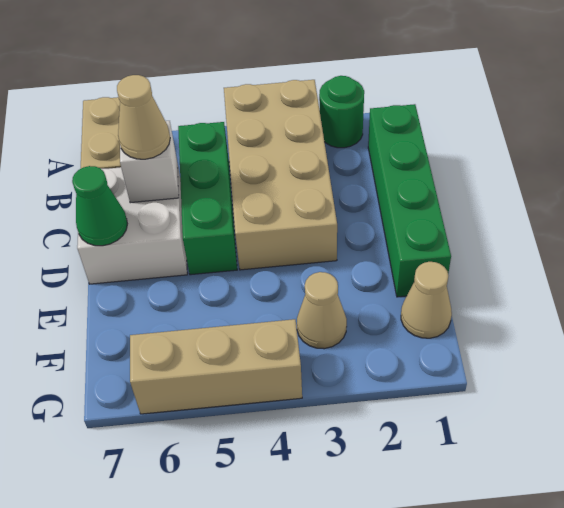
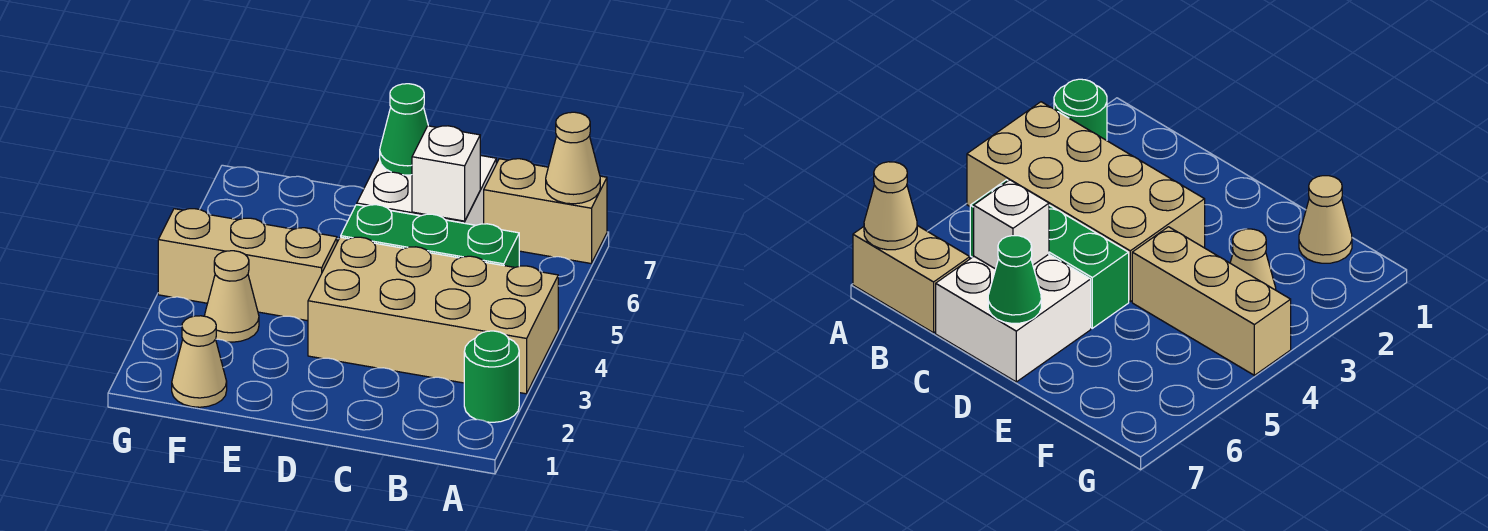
green brick B1:E1 level 1 -> none
tan cone C6 level 3 -> tan cone A7 level 2
tan brick G4:G6 level 1 -> tan brick E4:G4 level 1

